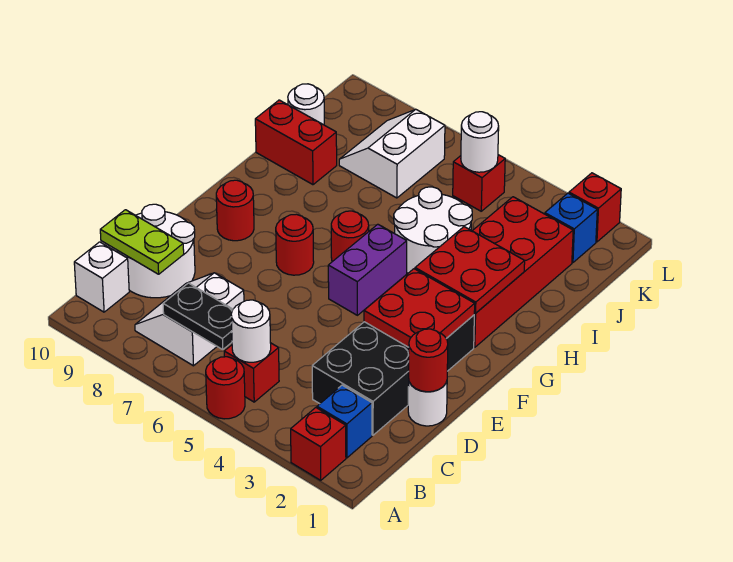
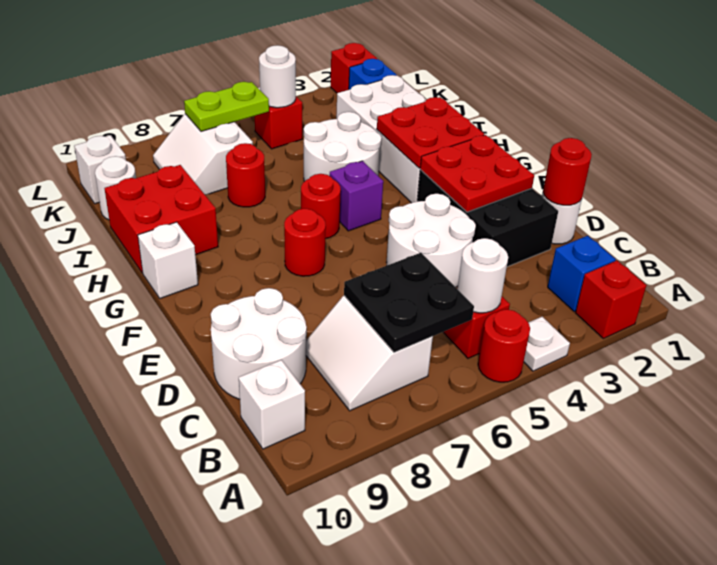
none -> white plate A4 level 1
black plate B6:B7 level 2 -> black plate B6:C7 level 2
black brick C2:F3 level 1 -> black brick D2:F3 level 1
lime plate C9:C10 level 2 -> lime plate K6:K7 level 2
none -> white round brick D4:E5 level 1
purple brick F5:G5 level 1 -> purple brick G5 level 1
red round brick F9 level 1 -> red round brick I7 level 1
red brick G2:J3 level 1 -> white brick G2:J3 level 1
none -> white brick G10 level 1
red brick I9:I10 level 1 -> red brick H9:I10 level 1
none -> white brick K10 level 1

